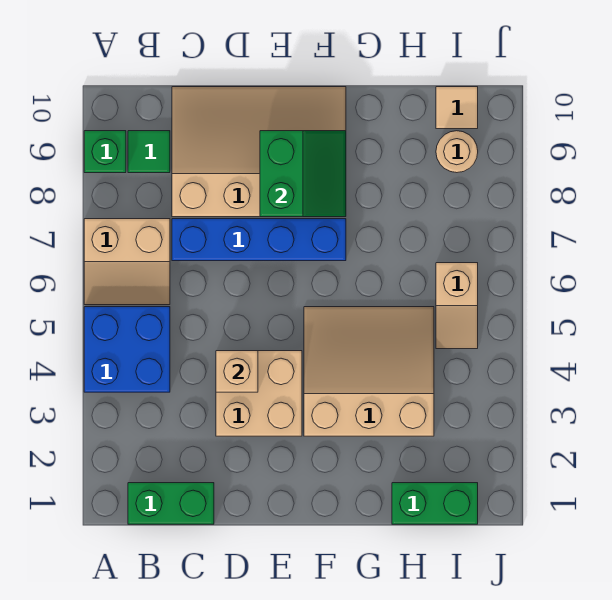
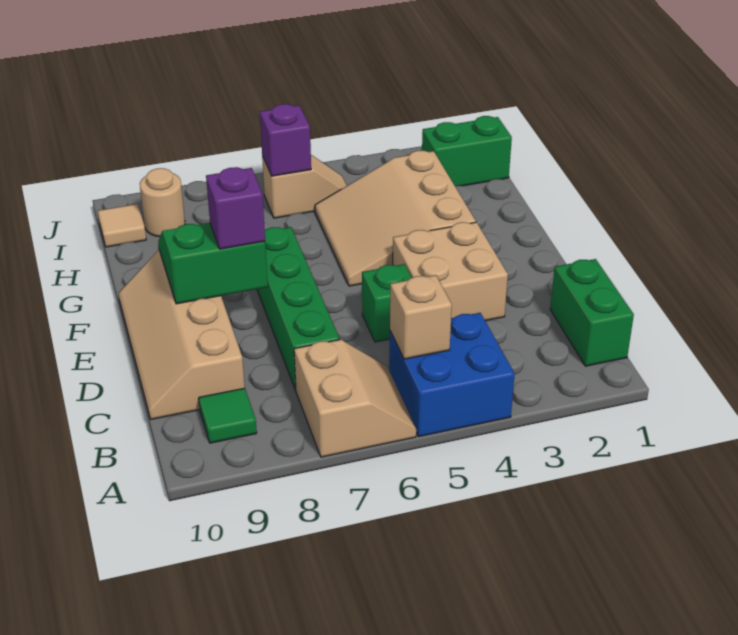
green brick A9 level 1 -> green brick D5 level 1
blue brick C7:F7 level 1 -> green brick C7:F7 level 1
tan slope C8:F10 level 1 top 8 -> tan slope C9:F10 level 1 top 9
tan brick D4 level 2 -> tan brick B5 level 2
none -> purple brick E8 level 3
green brick H1:I1 level 1 -> green brick I1:I2 level 1
none -> purple brick I6 level 2

